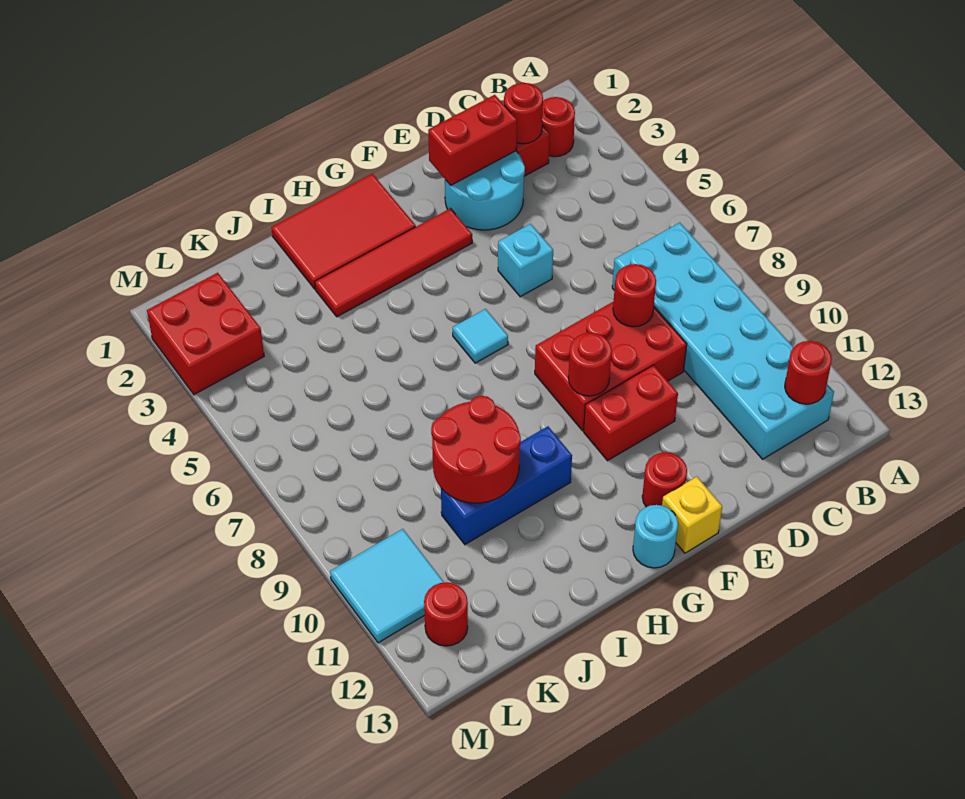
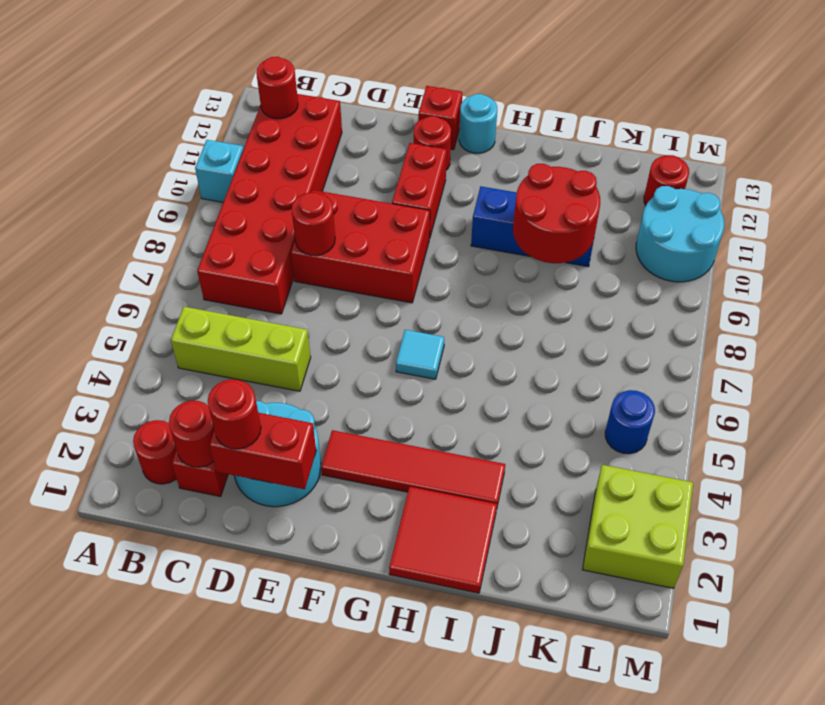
none -> lime brick B5:D5 level 1
cyan brick B7:C12 level 1 -> red brick B7:C12 level 1
cyan brick E5 level 1 -> cyan brick A10 level 1
red brick E10:F10 level 1 -> red brick F10:F11 level 1
red round brick F9 level 2 -> red round brick D2 level 3
yellow brick F13 level 1 -> red brick F13 level 1
red tile G1:I2 level 1 -> red tile H1:I2 level 1
red brick L2:M3 level 1 -> lime brick L2:M3 level 1
none -> blue round brick L5 level 1
cyan tile L10:M11 level 1 -> cyan round brick L10:M11 level 1

